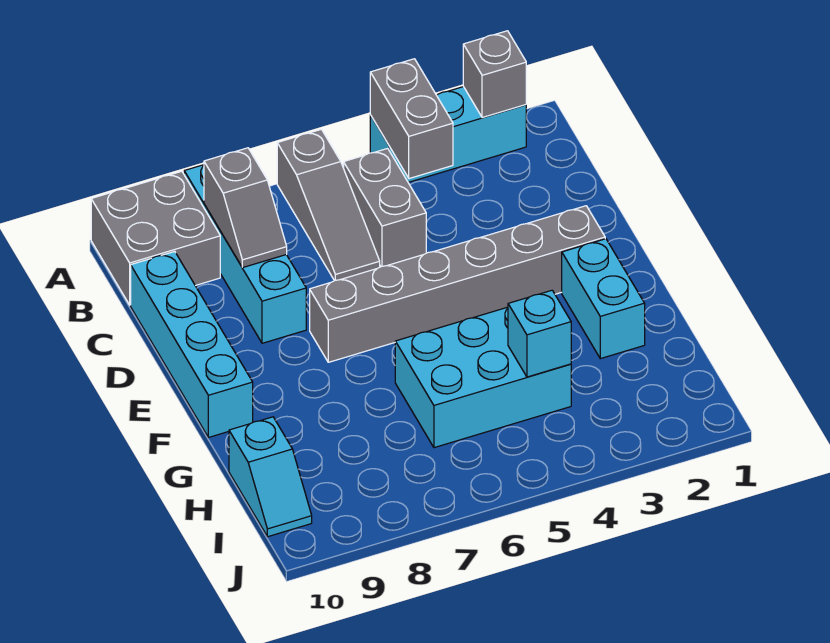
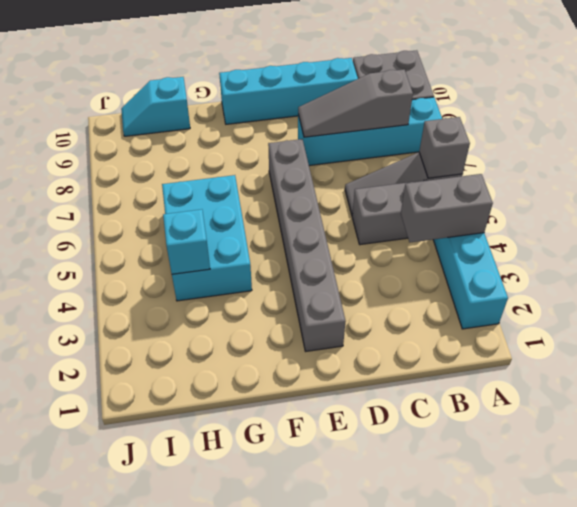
grey brick A2 level 2 -> grey brick A6 level 2
grey slope B8:C8 level 2 top B -> grey slope B8:D8 level 2 top B
cyan brick F2:G2 level 1 -> none

